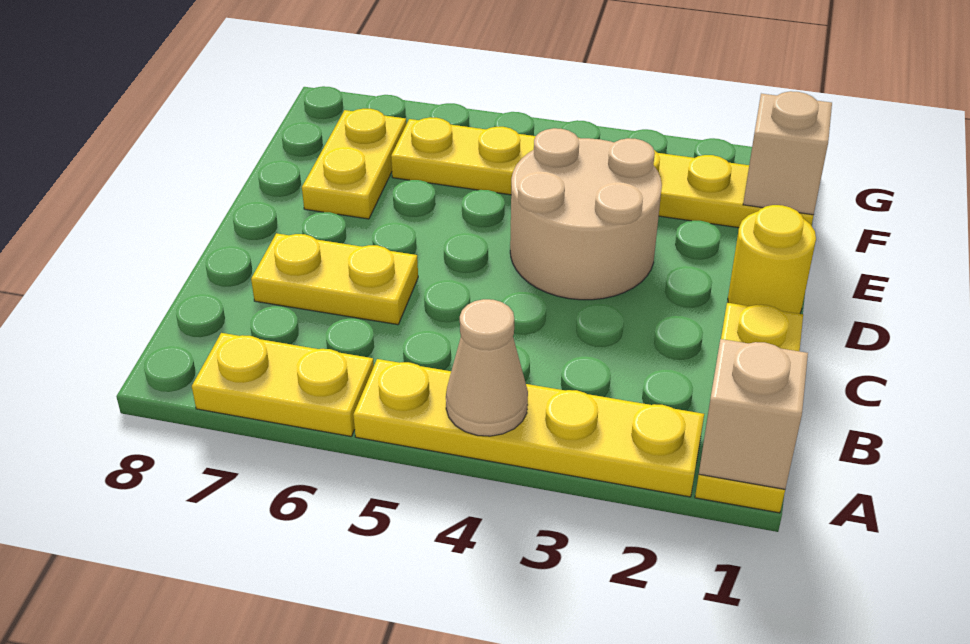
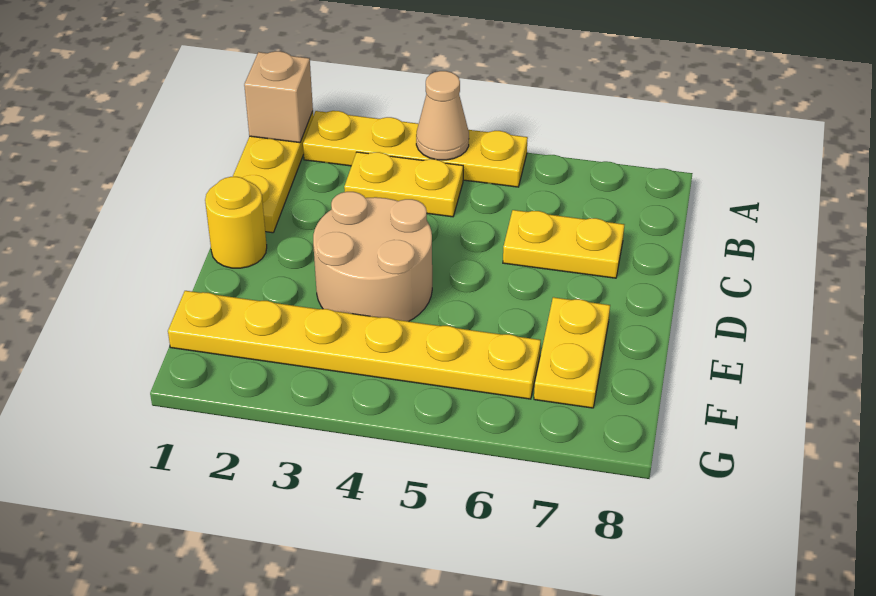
yellow plate A6:A7 level 1 -> yellow plate B3:B4 level 1
tan brick F1 level 2 -> none

